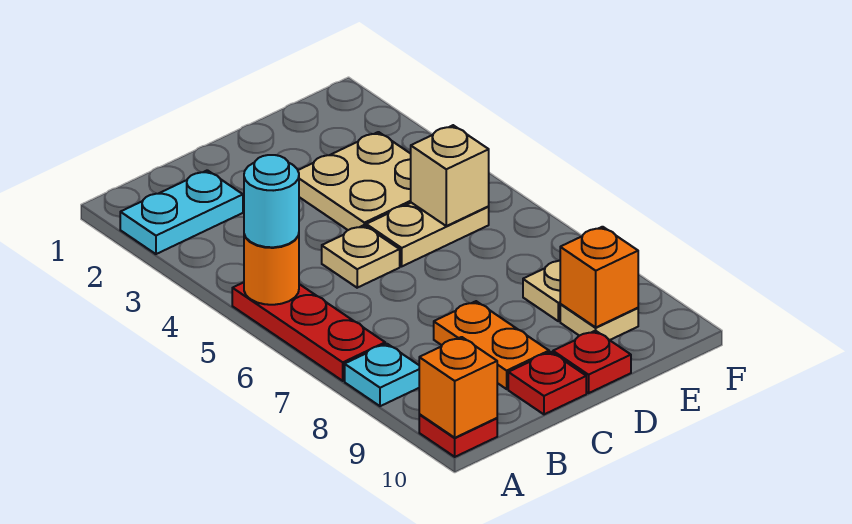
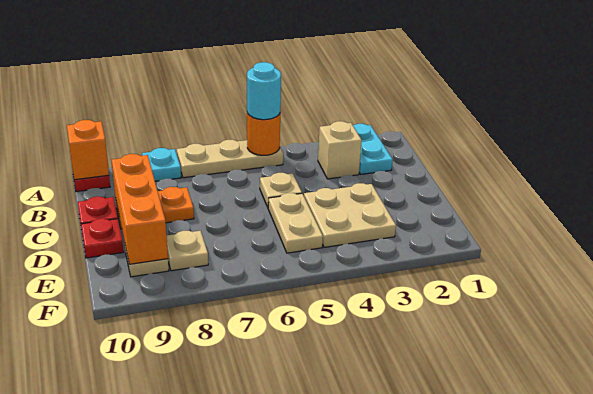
red plate A5:A7 level 1 -> tan plate A5:A7 level 1
tan brick E5 level 2 -> tan brick B3 level 1
orange brick E9 level 2 -> orange brick C9:E9 level 2

